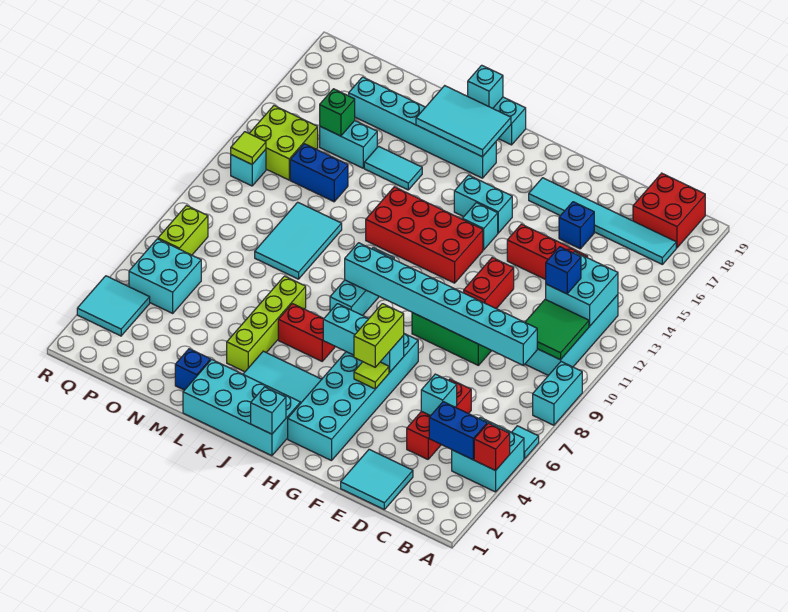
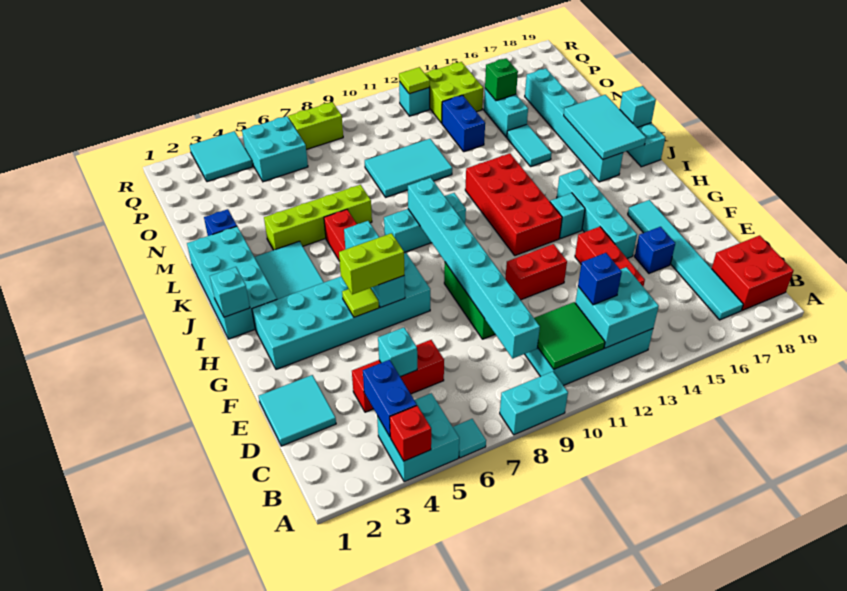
cyan brick H15:I15 level 1 -> cyan brick F15:I15 level 1

